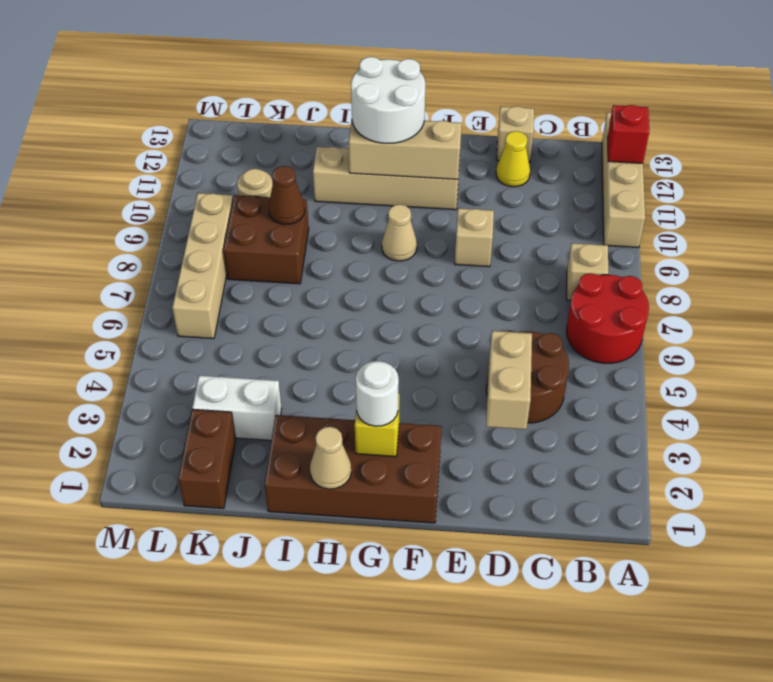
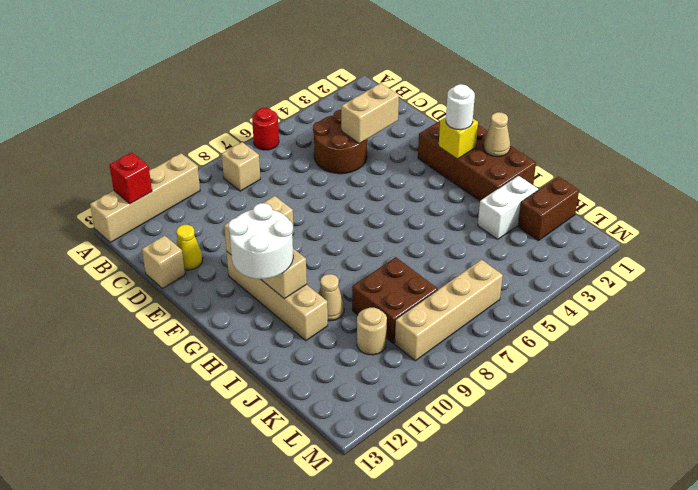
red round brick A6:B7 level 1 -> red round brick A6 level 1
tan cone G9 level 1 -> tan cone I10 level 1
white brick J3:K3 level 1 -> white brick J2:J3 level 1
brown cone J9 level 2 -> none

